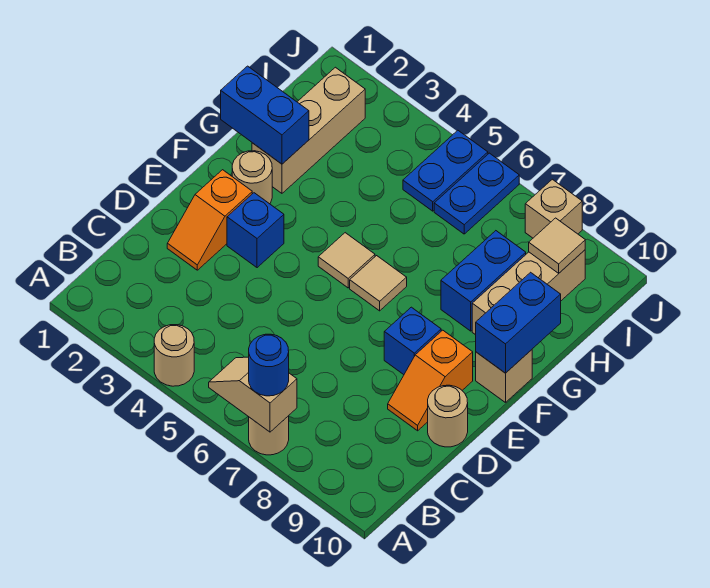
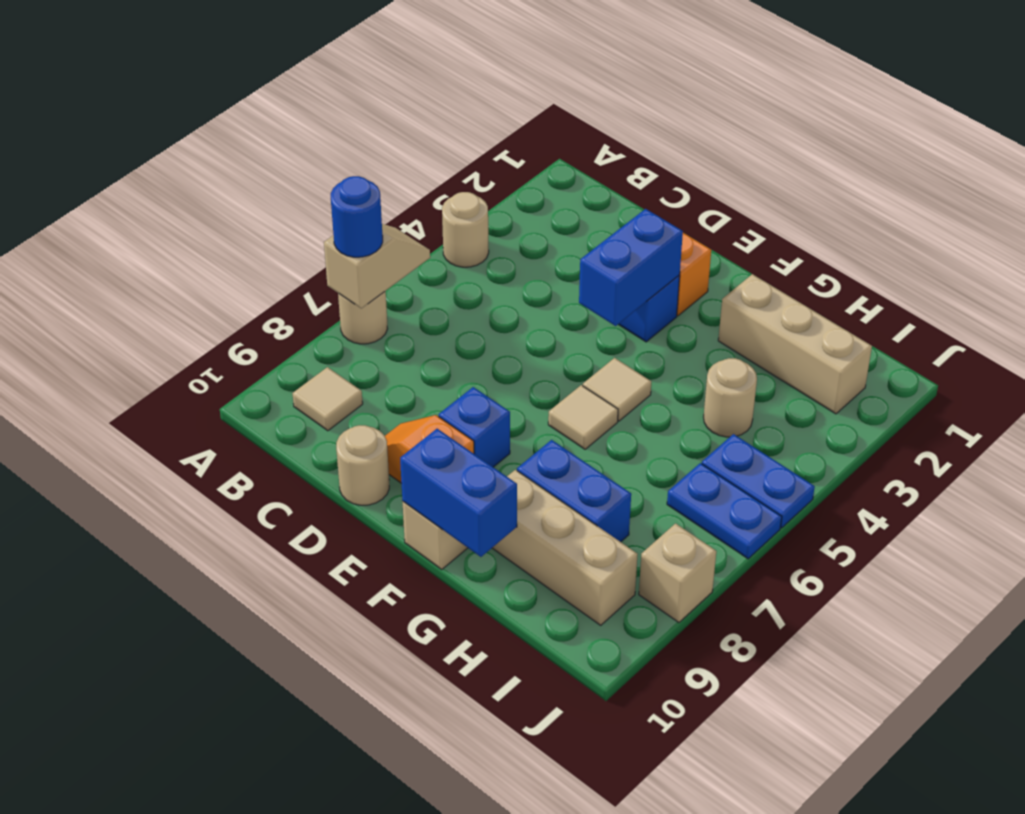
tan round brick F2 level 1 -> tan round brick H4 level 1
blue brick G1:G2 level 2 -> blue brick E3:E4 level 2
tan tile I9 level 2 -> tan tile B9 level 1

